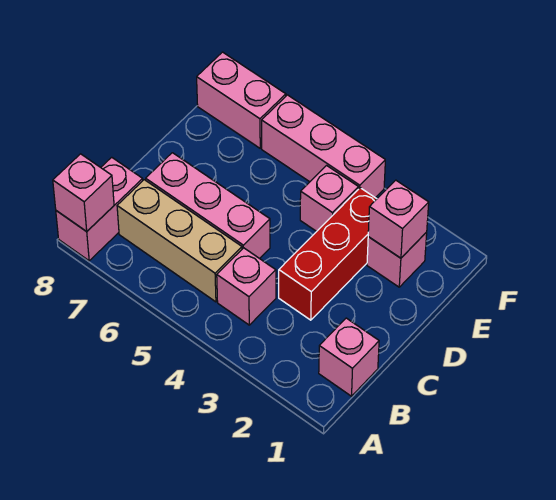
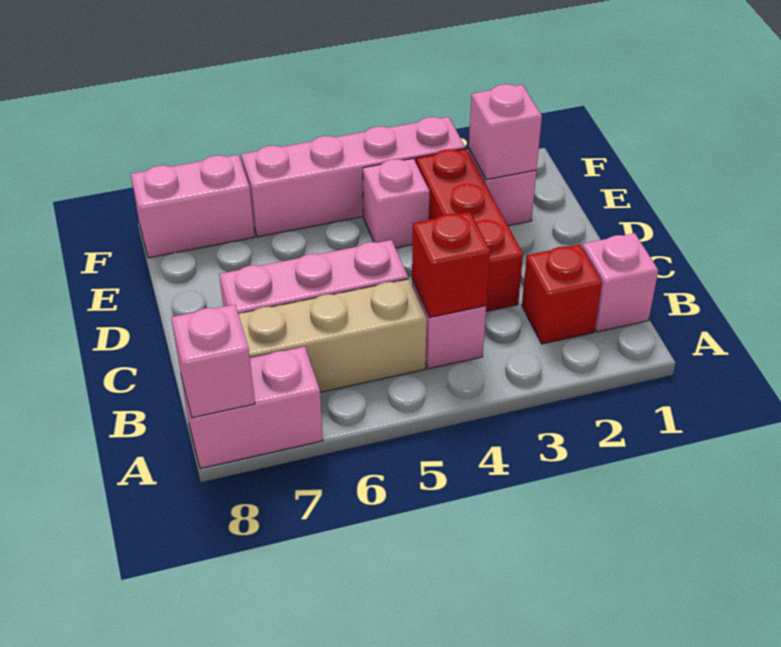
pink brick A8:B8 level 1 -> pink brick A7:A8 level 1
none -> red brick B2 level 1
none -> red brick B4 level 2
pink brick F4:F6 level 1 -> pink brick F3:F6 level 1

